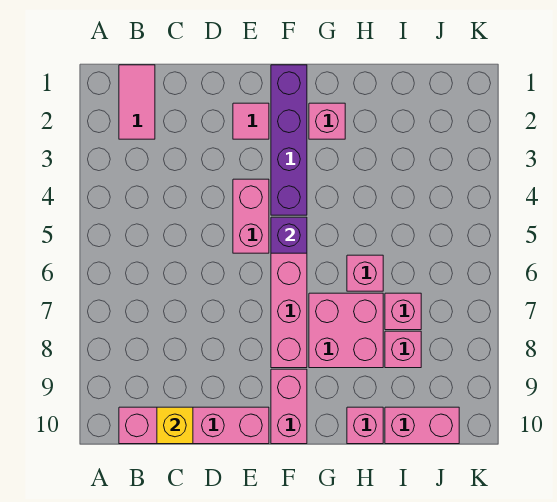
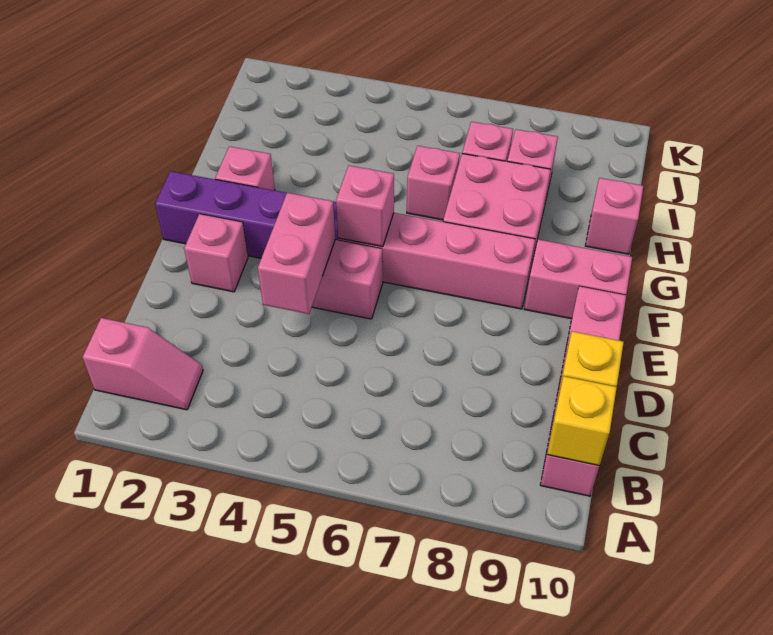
pink tile B1:B2 level 1 -> pink slope B1:B2 level 1 top 1
none -> yellow brick B10 level 2
pink tile E2 level 1 -> pink brick E2 level 1
purple brick F5 level 2 -> pink brick F5 level 2
pink brick I10:J10 level 1 -> pink brick D4:E4 level 2

